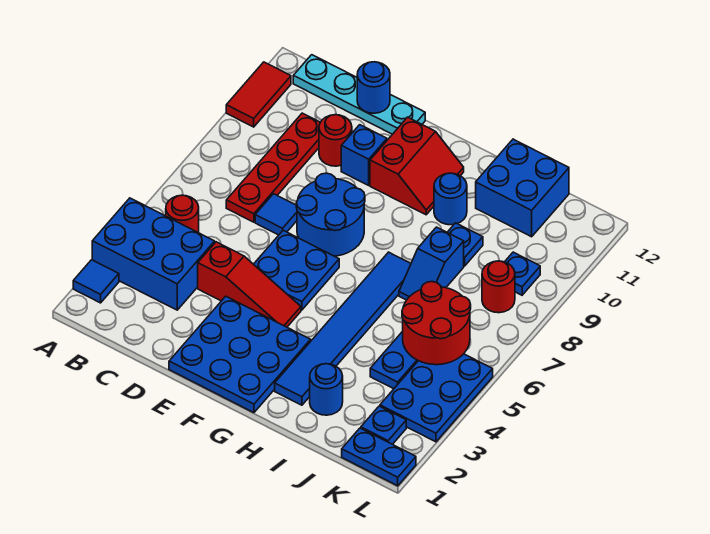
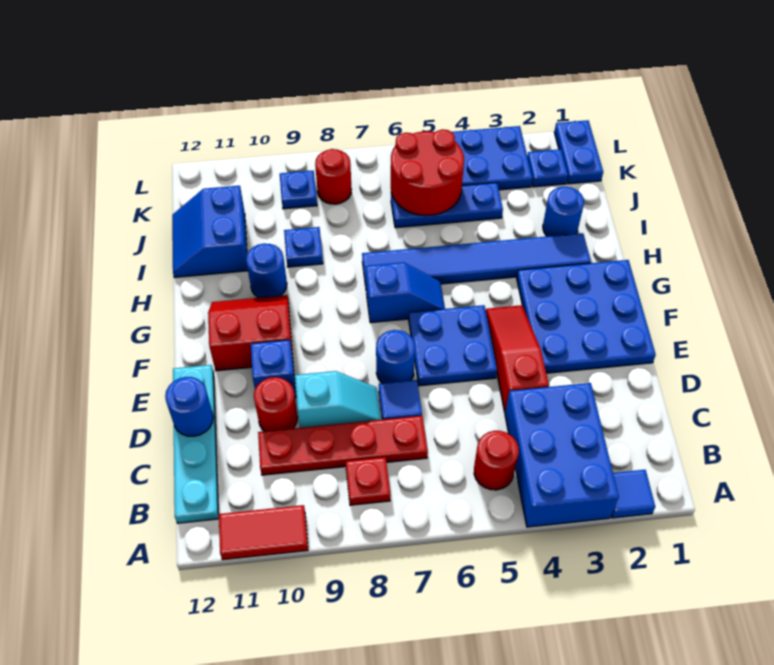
none -> red plate B8 level 1
none -> cyan slope D8:D9 level 1 top 9
blue round brick E7:F8 level 1 -> blue round brick E7 level 1
blue slope I7:I8 level 1 top 8 -> blue slope G6:G7 level 1 top 7
blue brick I11:J12 level 1 -> blue slope I11:J12 level 1 top 11

